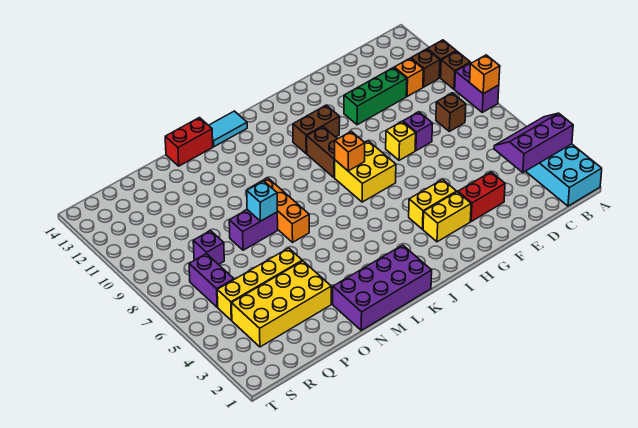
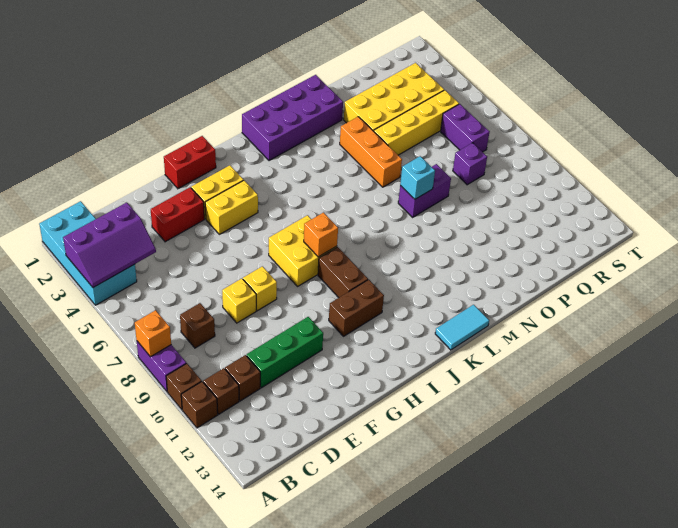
orange brick C11 level 1 -> brown brick C11 level 1
purple brick E8 level 1 -> yellow brick E8 level 1
orange brick M7:M9 level 1 -> orange brick N4:N6 level 1
red brick M14:N14 level 1 -> red brick G1:H1 level 1

